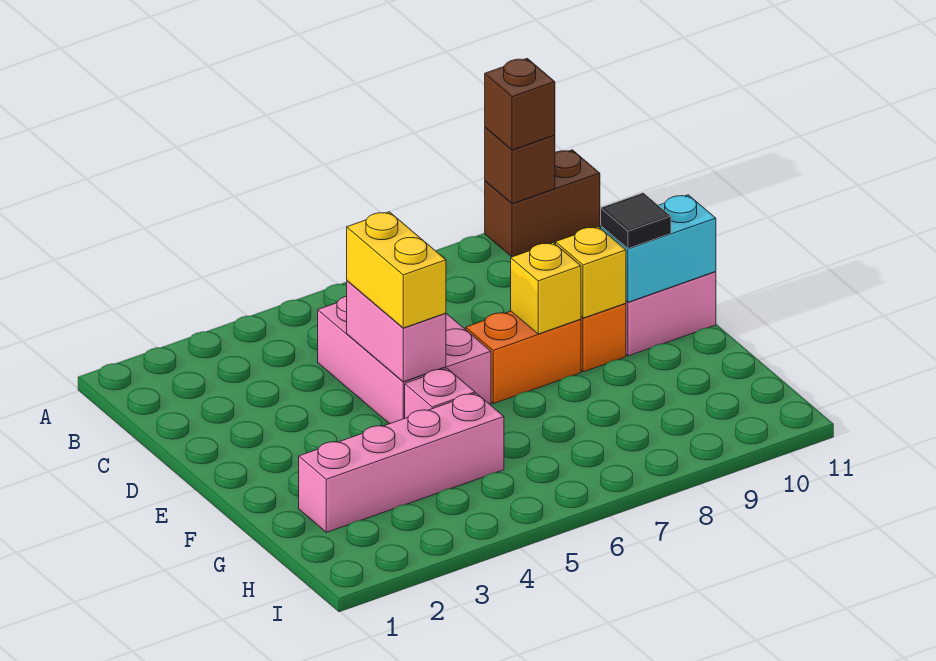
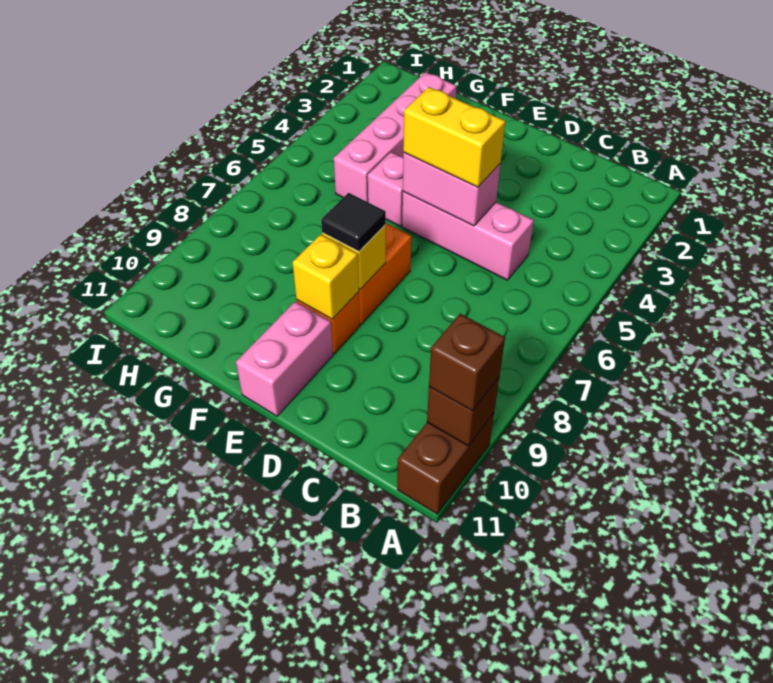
pink brick C5:E6 level 1 -> pink brick C5:E5 level 1
cyan brick E10:E11 level 2 -> none
black tile E10 level 3 -> black tile E8 level 3

